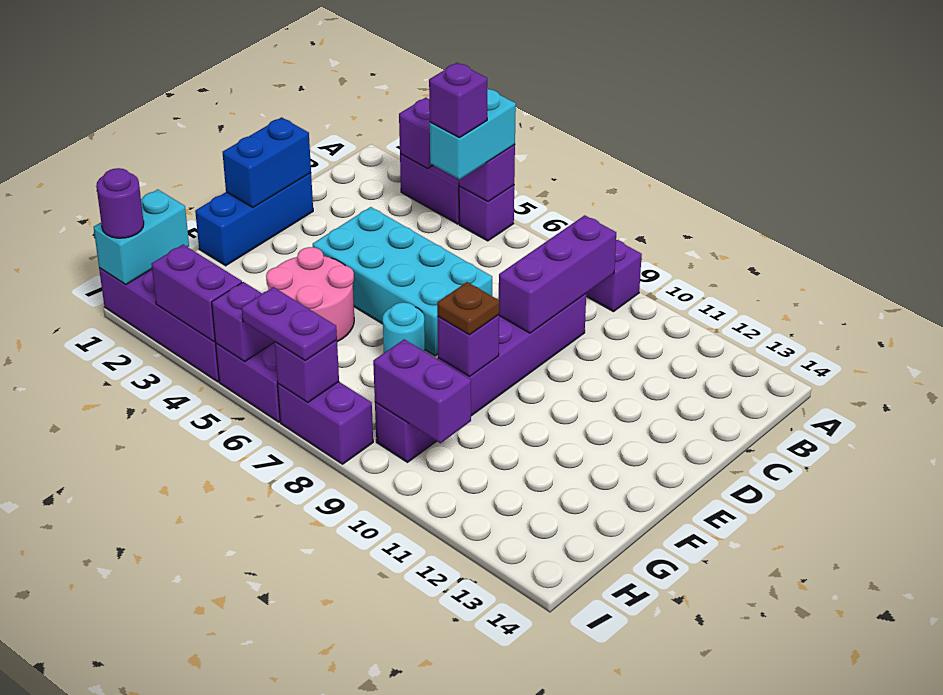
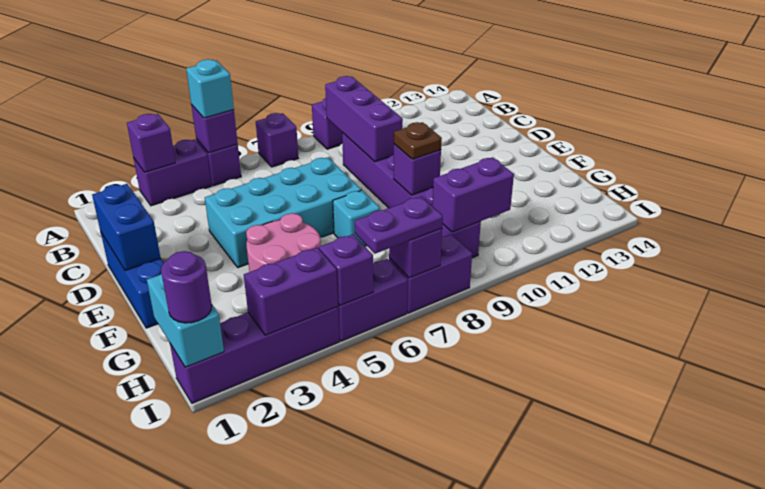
cyan brick A5:B5 level 3 -> cyan brick A5 level 3
purple brick B5 level 4 -> purple brick A7 level 1
cyan round brick F7 level 1 -> cyan brick F7 level 1

